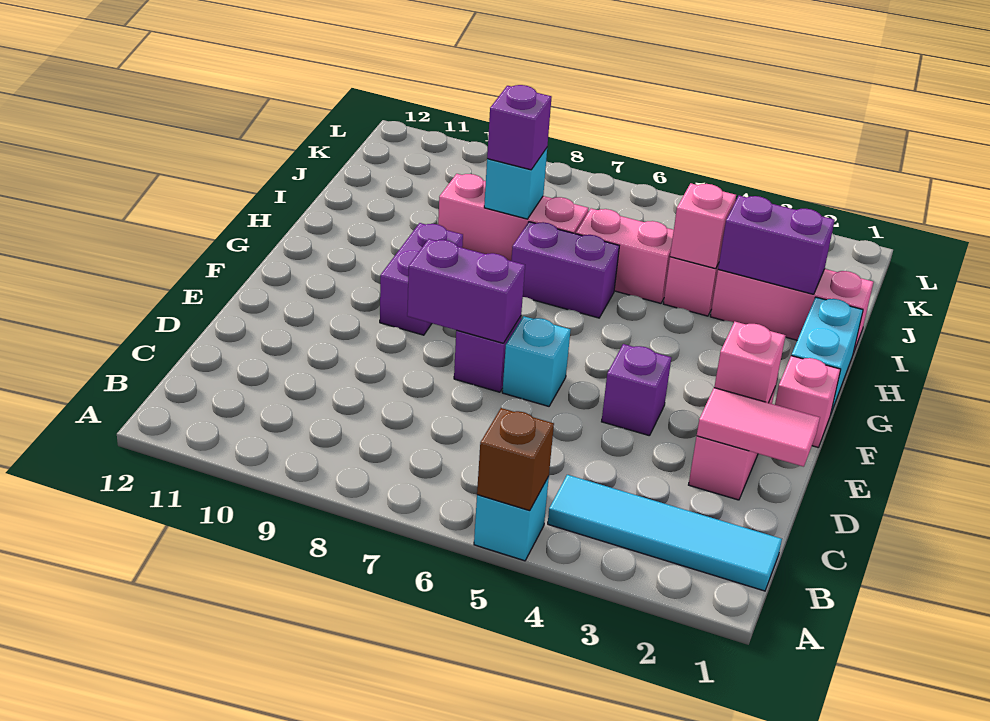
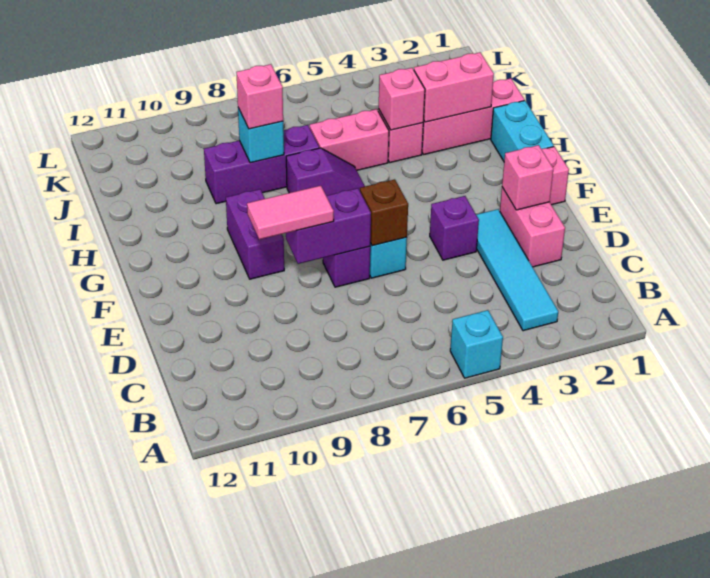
brown brick A5 level 2 -> brown brick E6 level 2
cyan tile B1:B4 level 1 -> cyan tile B3:E3 level 1
pink tile D1:D2 level 2 -> pink tile E8:E9 level 3
purple brick H6:H7 level 1 -> purple slope H6:H7 level 1 top 7
purple brick I2:I3 level 2 -> pink brick I2:I3 level 2
pink brick I7:I9 level 1 -> purple brick I7:I9 level 1
purple brick I8 level 3 -> pink brick I8 level 3

